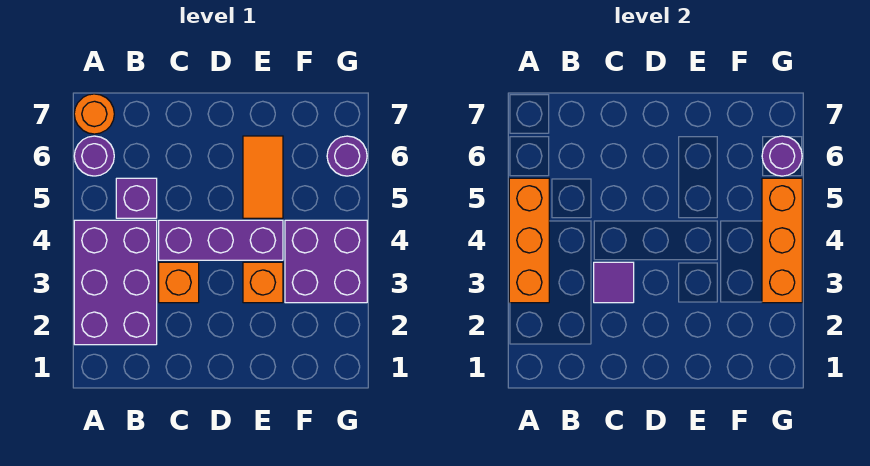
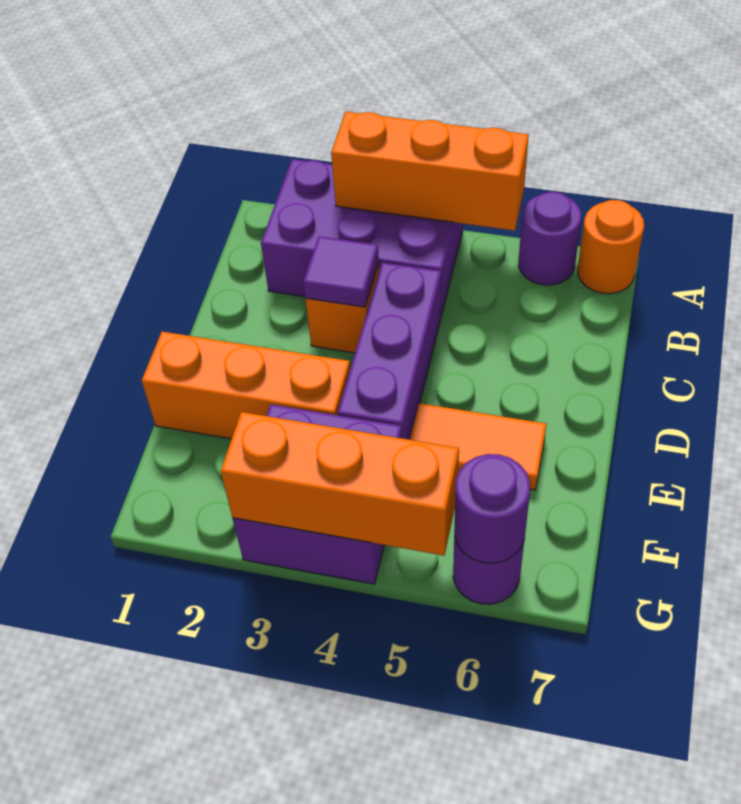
purple brick B5 level 1 -> none
orange brick E3 level 1 -> orange brick E1:E3 level 1

